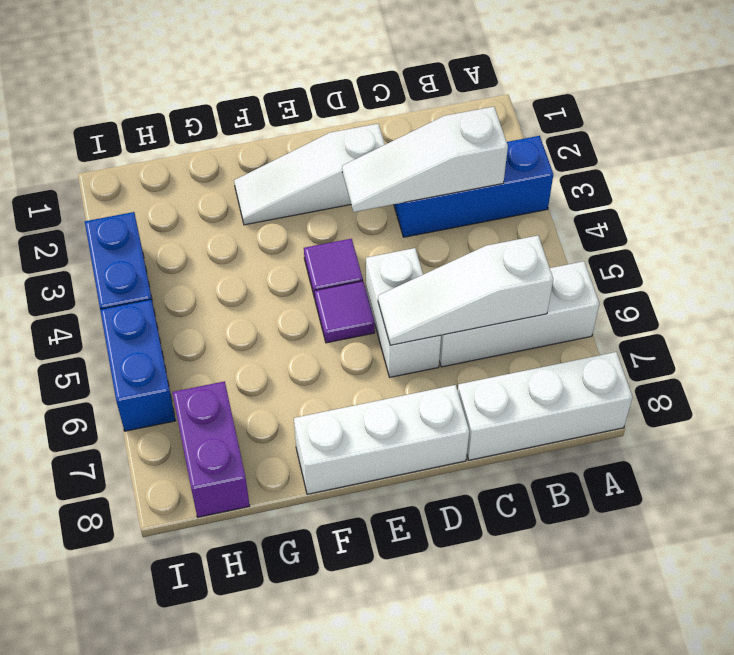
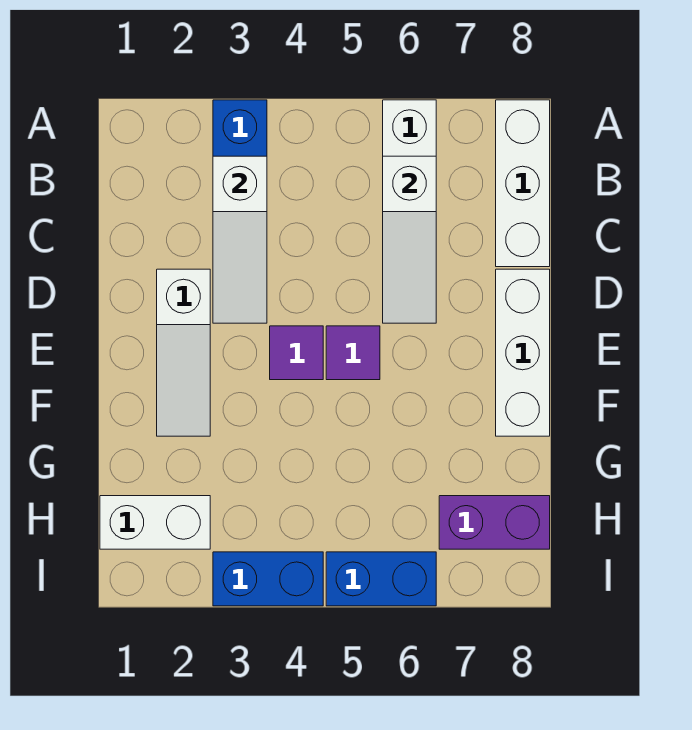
white brick D5:D6 level 1 -> white brick H1:H2 level 1

